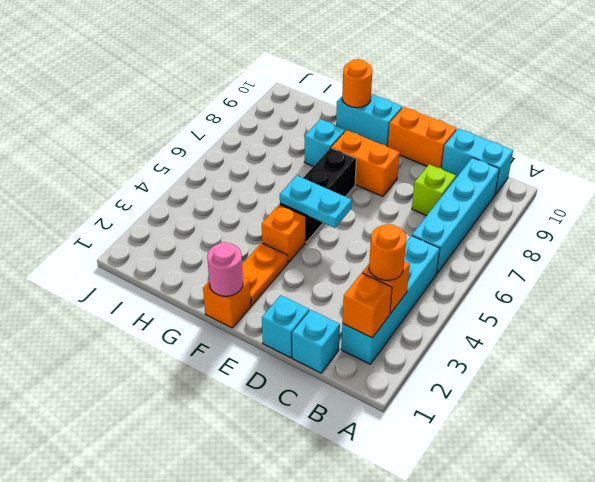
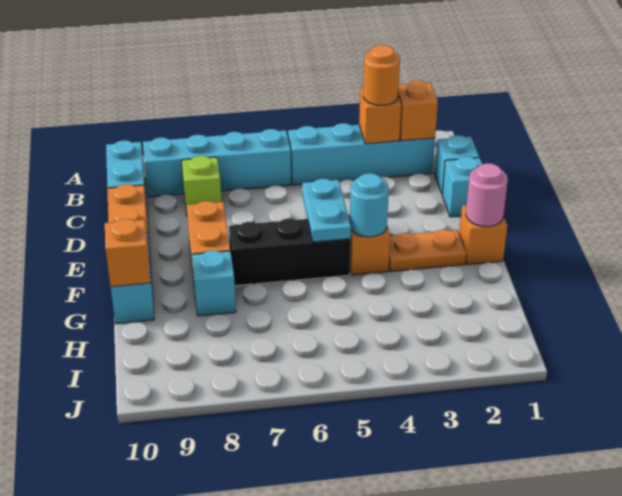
none -> cyan round brick F4 level 2
orange round brick G10 level 2 -> orange brick G10 level 2

